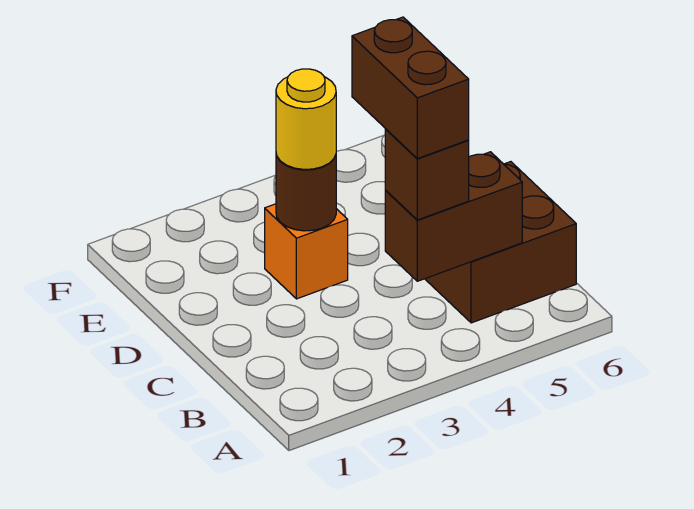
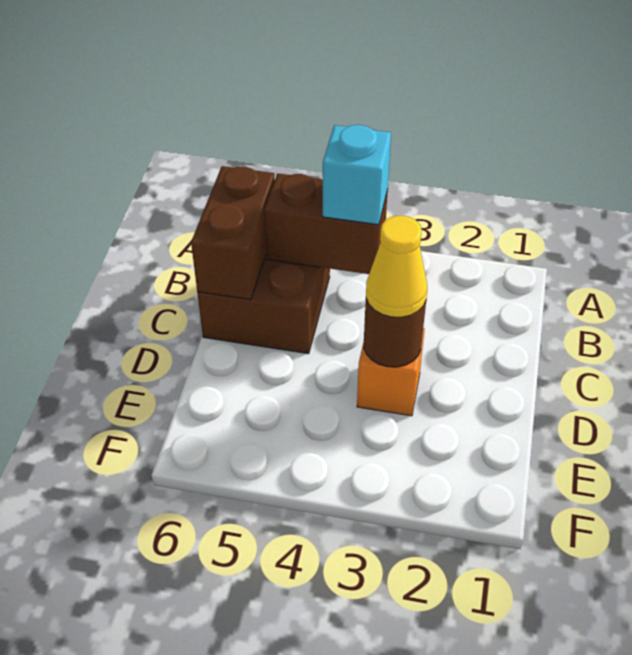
brown brick B4 level 3 -> cyan brick B4 level 3
brown brick B4:C4 level 4 -> brown brick B6:C6 level 2
yellow round brick D3 level 3 -> yellow cone D3 level 3

